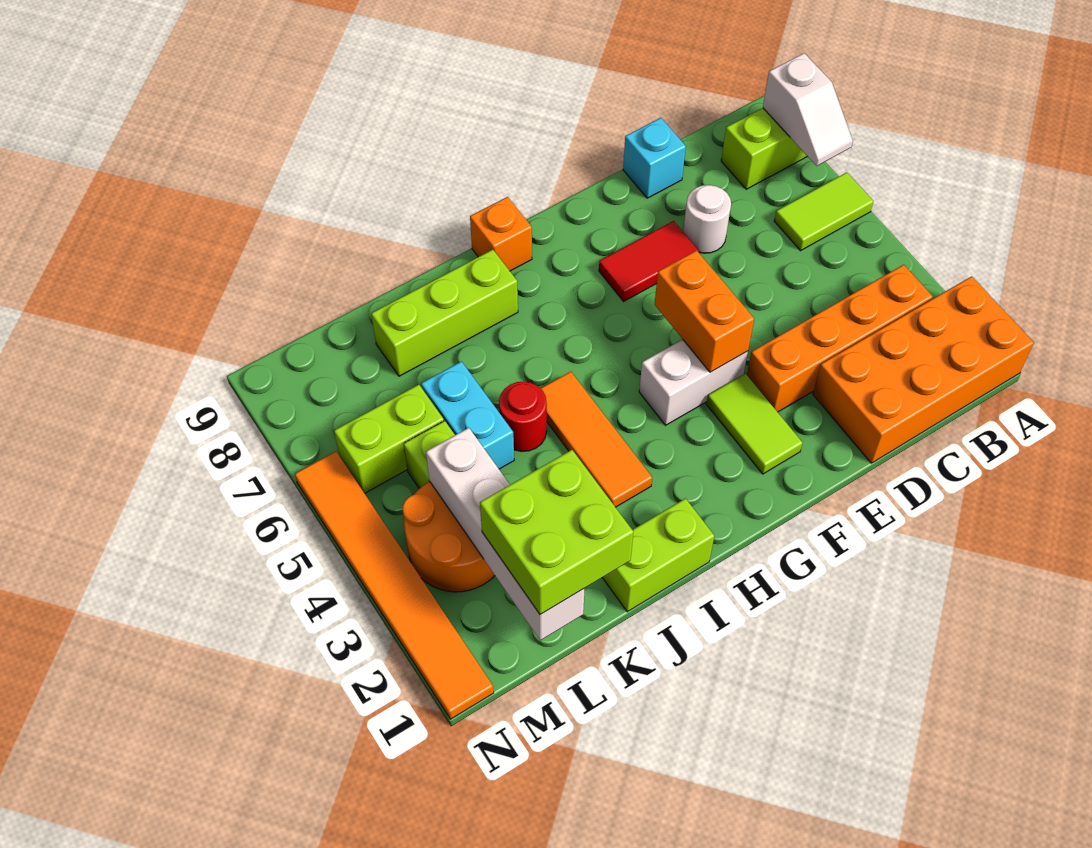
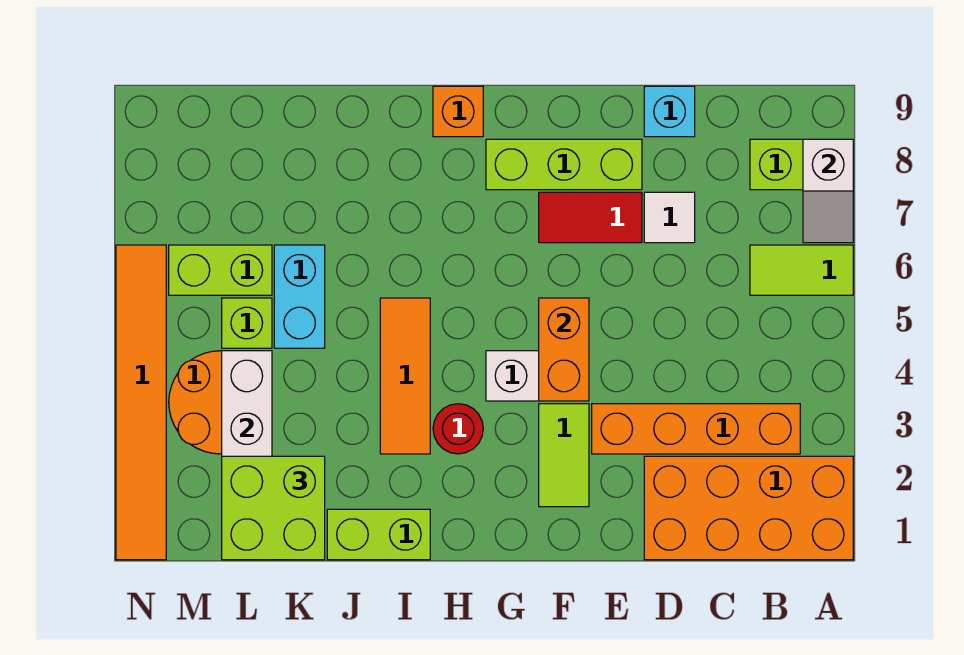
white round brick D7 level 1 -> white tile D7 level 1
lime brick I8:K8 level 1 -> lime brick E8:G8 level 1
red round brick J5 level 1 -> red round brick H3 level 1

